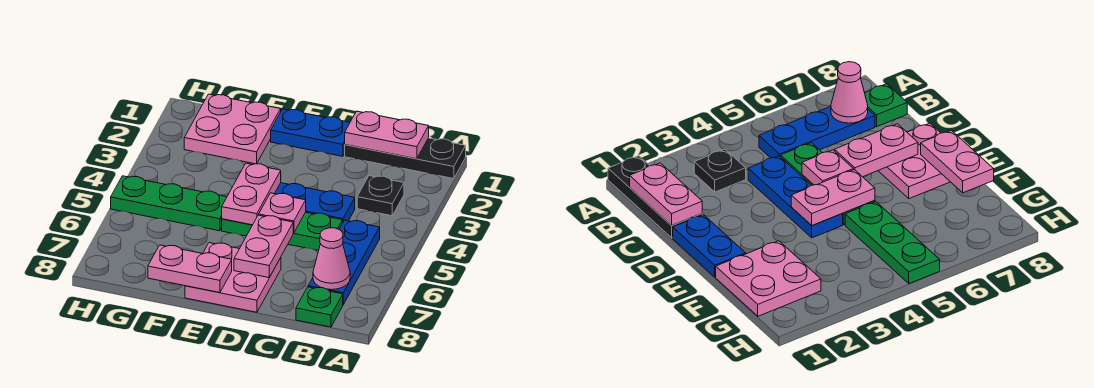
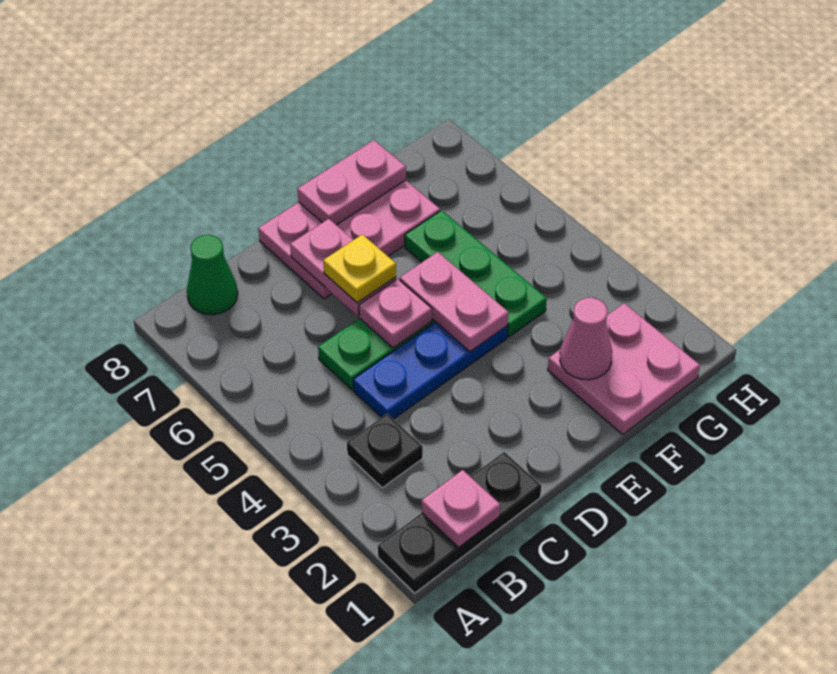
pink plate B1:C1 level 2 -> pink plate B1 level 2
blue plate B5:B7 level 1 -> none
pink cone B7 level 2 -> pink cone F2 level 2
green plate B8 level 1 -> green cone B8 level 1
blue plate D1:E1 level 1 -> none
none -> yellow plate D6 level 3
pink plate D7:E8 level 1 -> pink plate D7:F8 level 1
green plate F5:H5 level 1 -> green plate F4:F6 level 1

